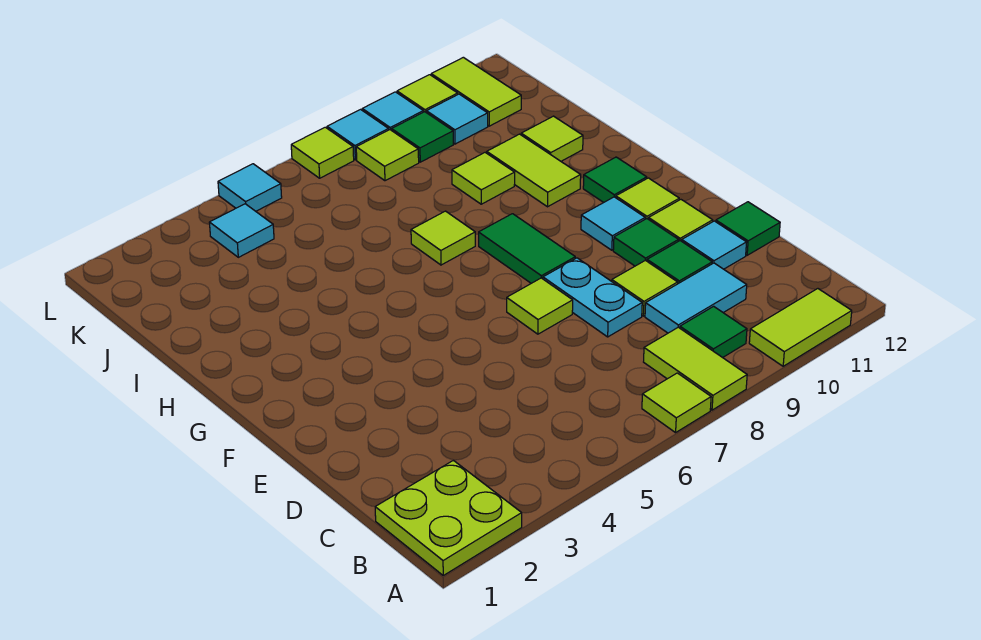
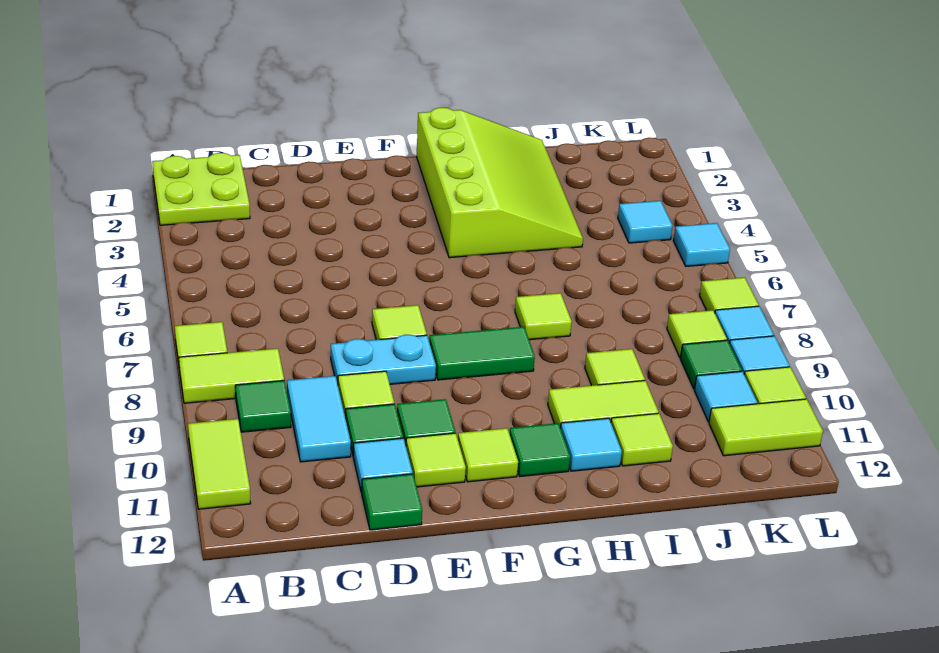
cyan tile F10 level 1 -> cyan tile H11 level 1
none -> lime slope G1:I4 level 1 top G

